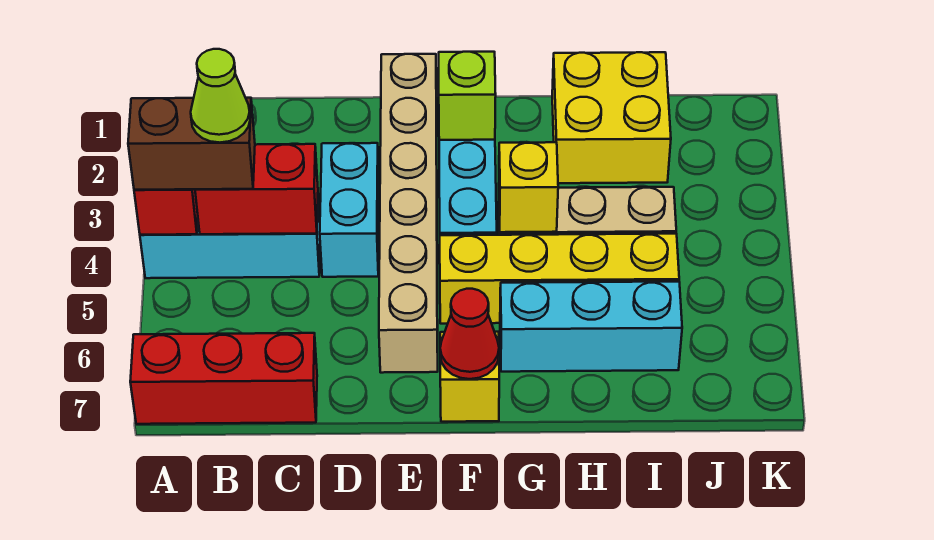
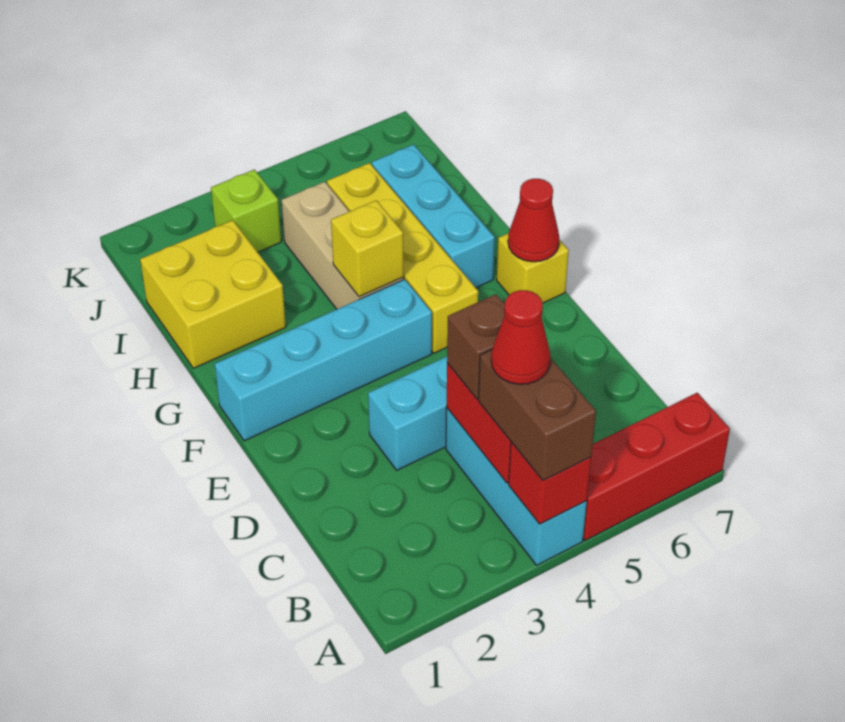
red brick A7:C7 level 1 -> red brick A5:A7 level 1
lime cone B4 level 4 -> red cone B4 level 4
none -> brown brick C4 level 3
tan brick E1:E6 level 1 -> none
lime brick F2 level 2 -> lime brick J3 level 1

